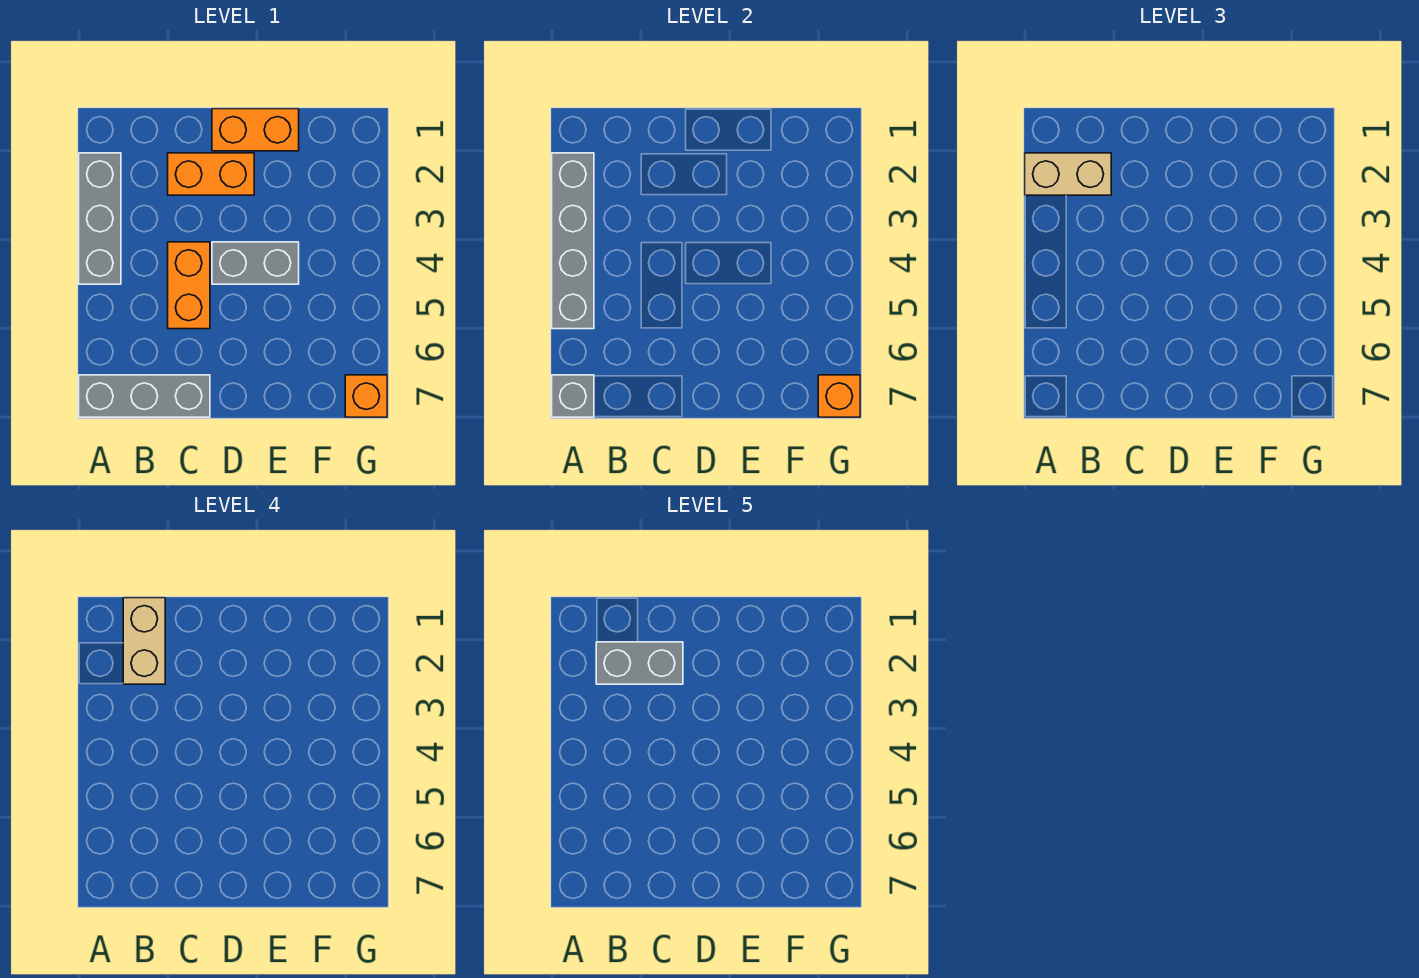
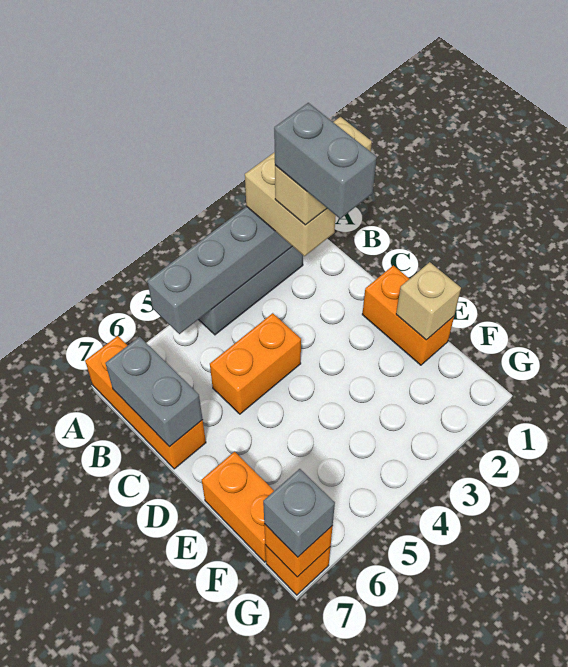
grey brick A7:C7 level 1 -> orange brick A7:C7 level 1
grey brick A7 level 2 -> grey brick G7 level 3
orange brick C2:D2 level 1 -> orange brick E7:F7 level 1
grey brick D4:E4 level 1 -> grey brick B7:C7 level 2
none -> tan brick E1 level 2

